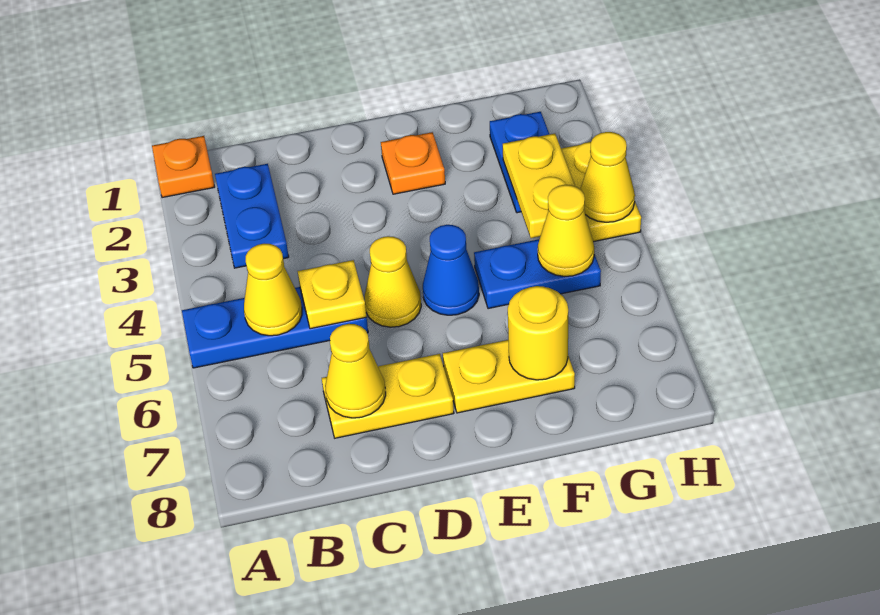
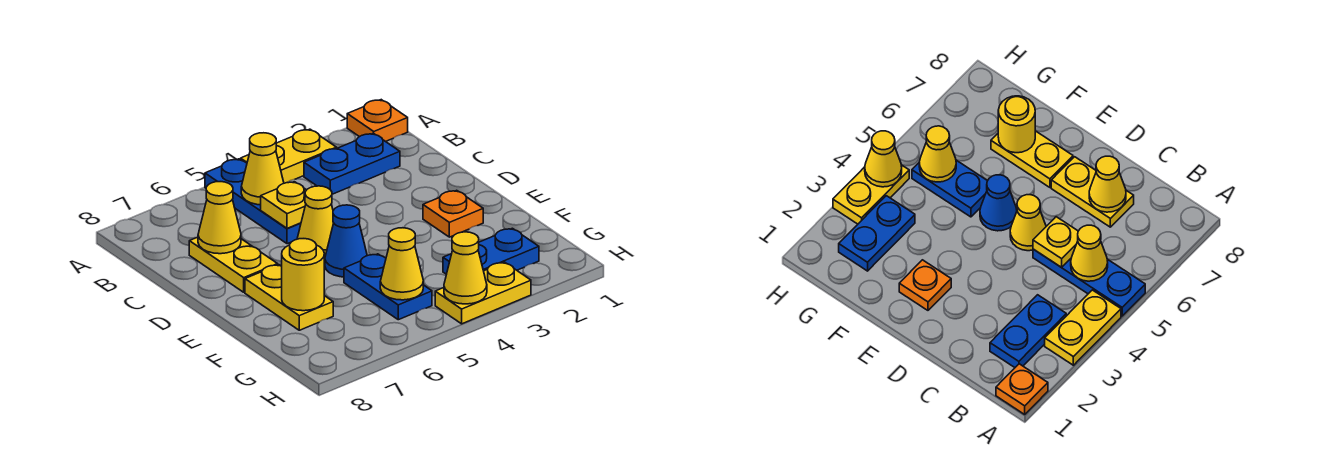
yellow plate G3:G4 level 2 -> yellow plate A3:A4 level 1

